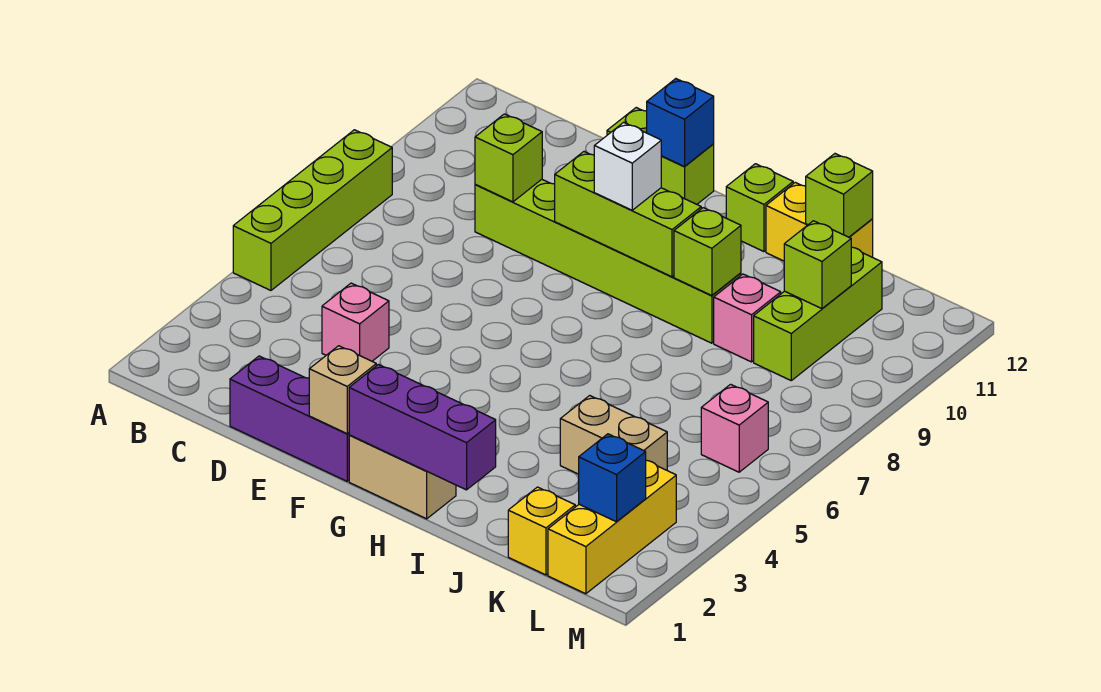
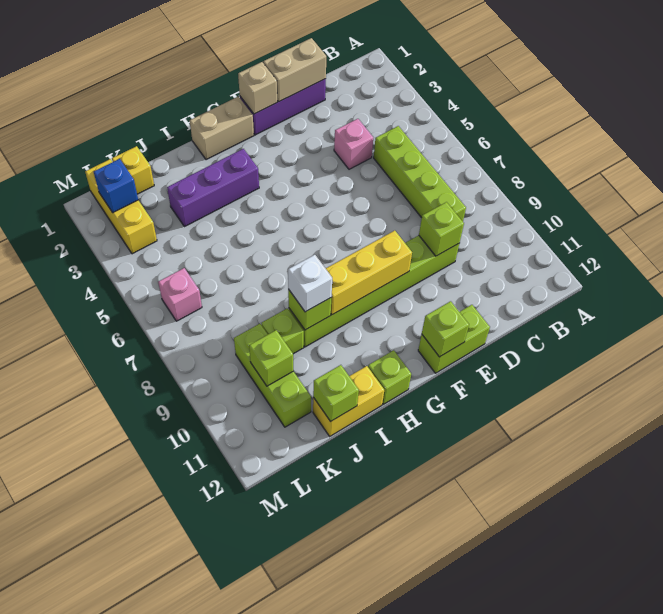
lime brick A5:A8 level 1 -> lime brick C5:C8 level 1
lime brick F9:H9 level 2 -> yellow brick F9:H9 level 2
blue brick F12 level 2 -> lime brick F12 level 2
purple brick G1:I1 level 2 -> purple brick H3:J3 level 1
white brick G9 level 3 -> white brick I9 level 3
tan brick J4:K4 level 1 -> tan brick D1:E1 level 2
pink brick J9 level 1 -> lime brick J9 level 1

